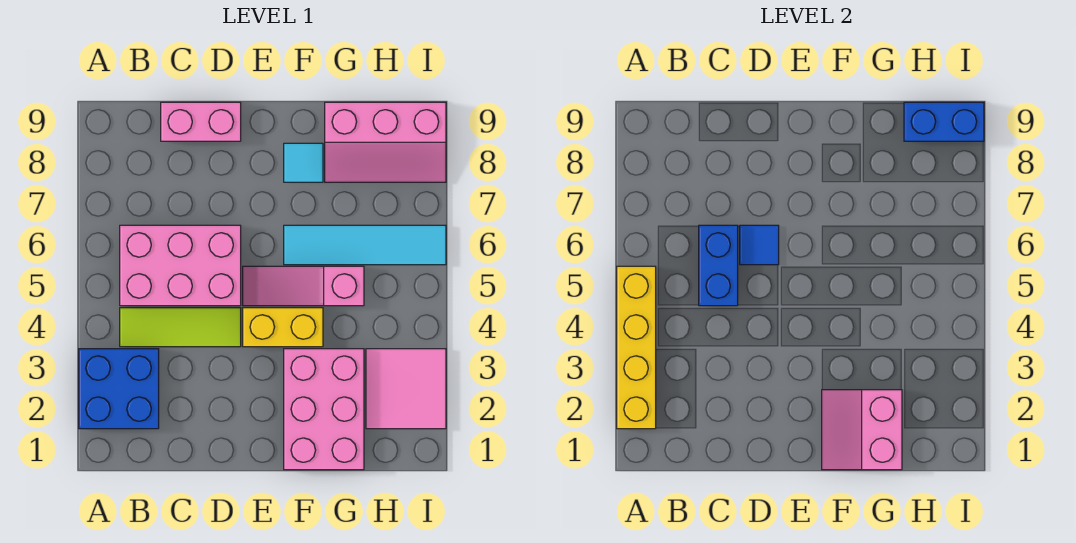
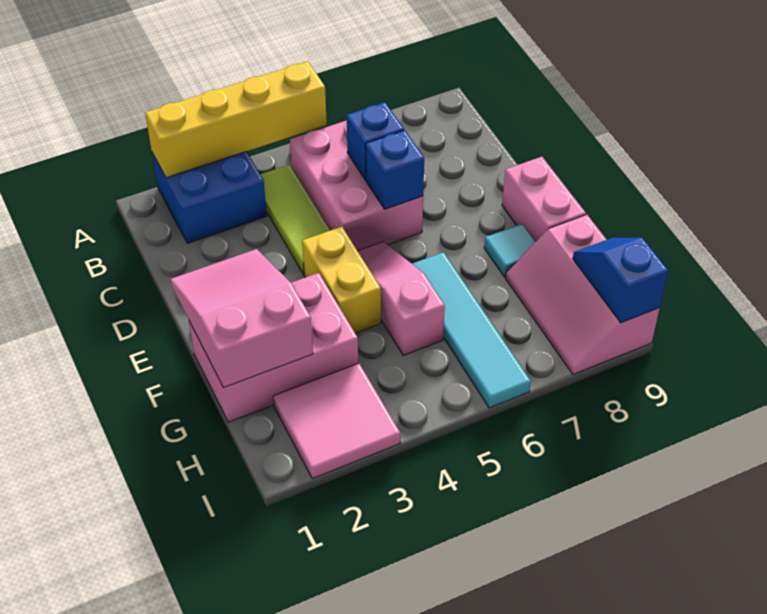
blue brick C5:C6 level 2 -> blue brick C6 level 2
pink brick C9:D9 level 1 -> pink brick E9:F9 level 1
blue tile D6 level 2 -> blue brick D6 level 2
pink slope F1:G2 level 2 top G -> pink slope E1:G2 level 2 top G
blue brick H9:I9 level 2 -> blue slope H9:I9 level 2 top I

